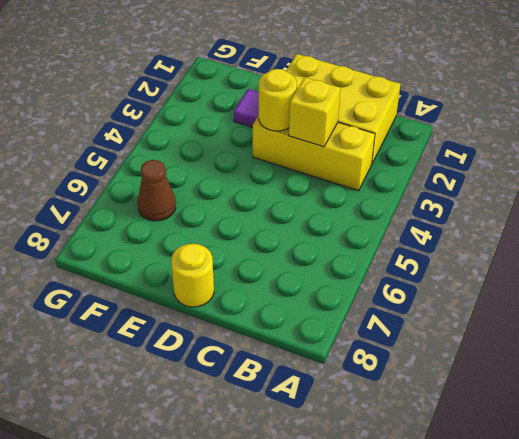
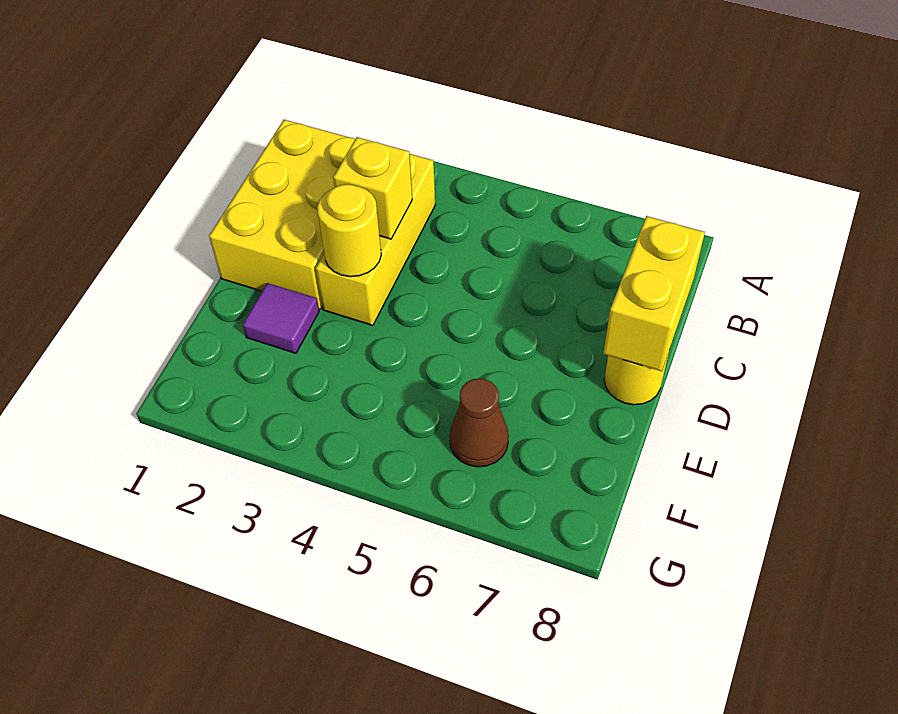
none -> yellow brick C8:D8 level 2

